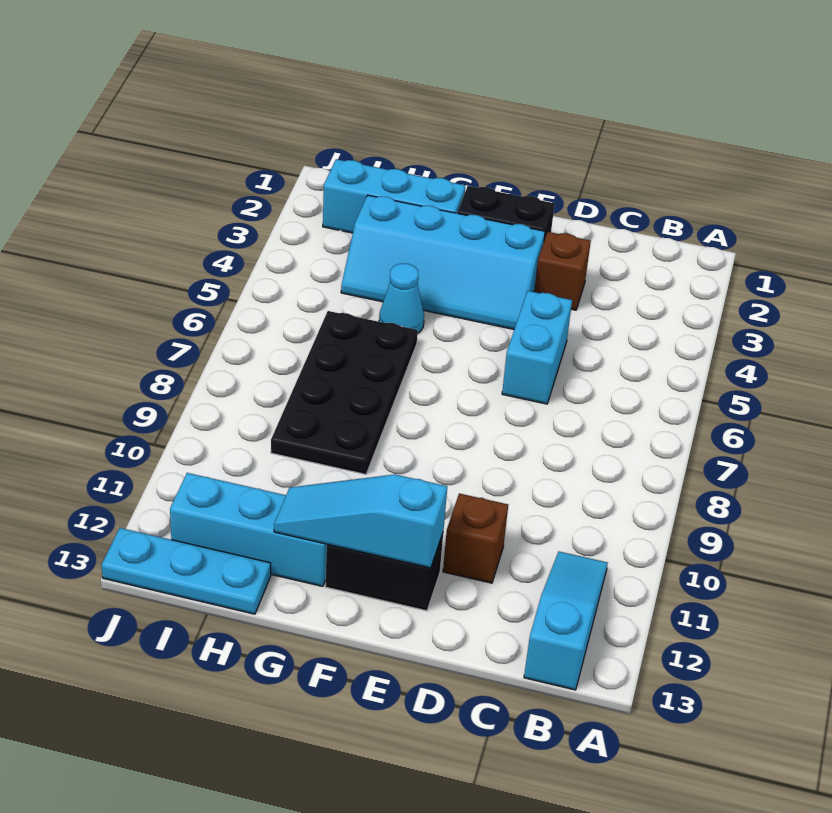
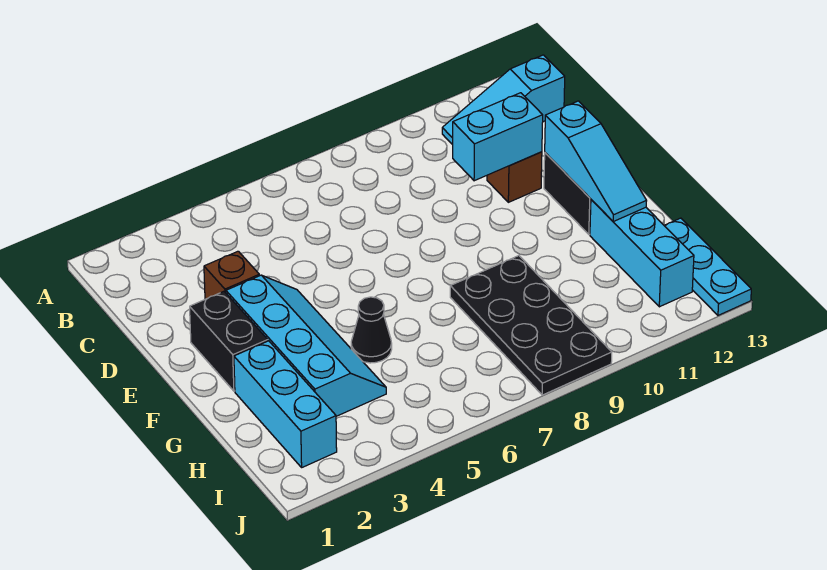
cyan brick D5:D6 level 1 -> cyan brick D10:D11 level 2
cyan cone G5 level 1 -> black cone G5 level 1
black plate G6:H9 level 1 -> black plate G8:J9 level 1

